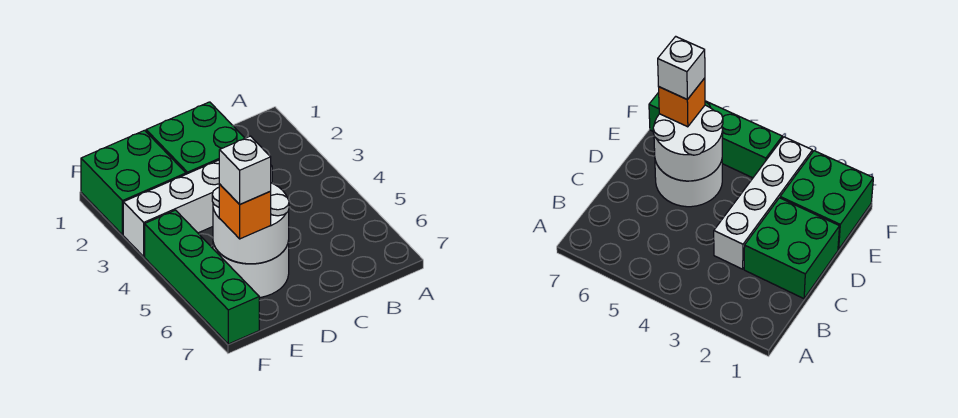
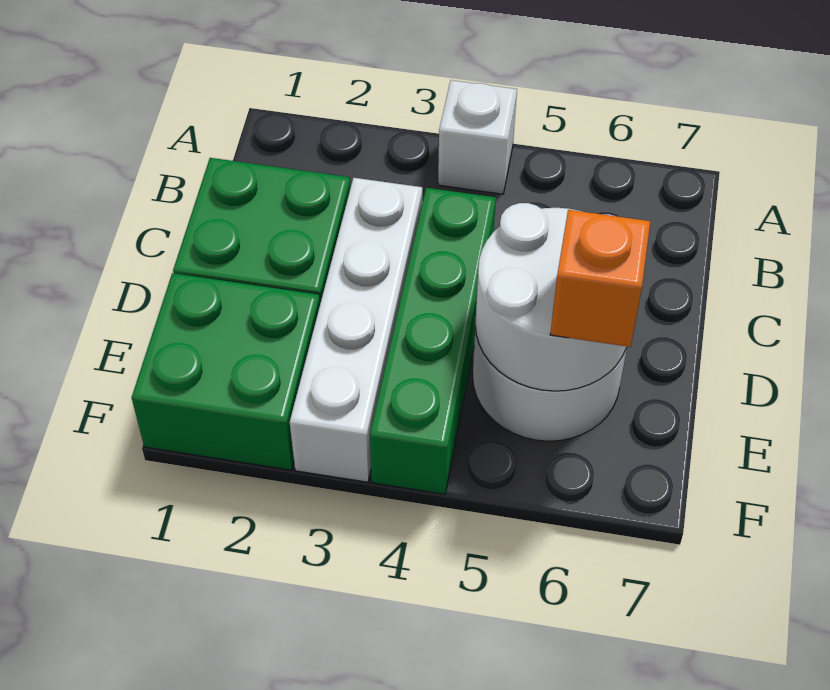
white brick E6 level 4 -> white brick A4 level 1
green brick F4:F7 level 1 -> green brick C4:F4 level 1

